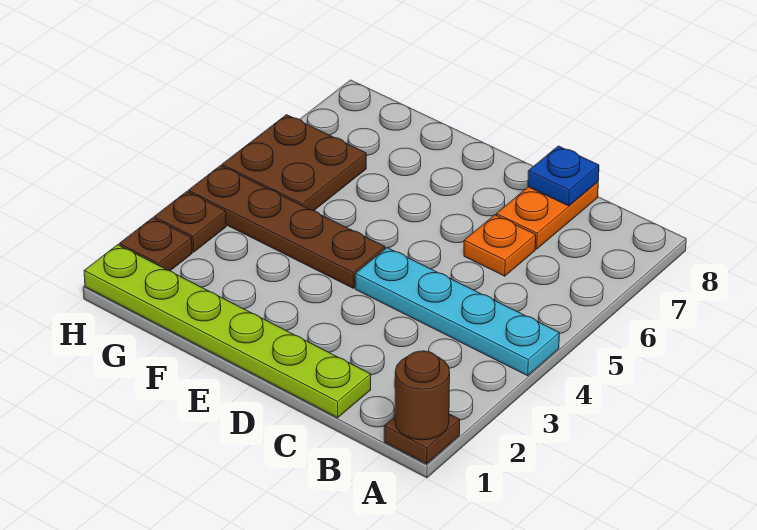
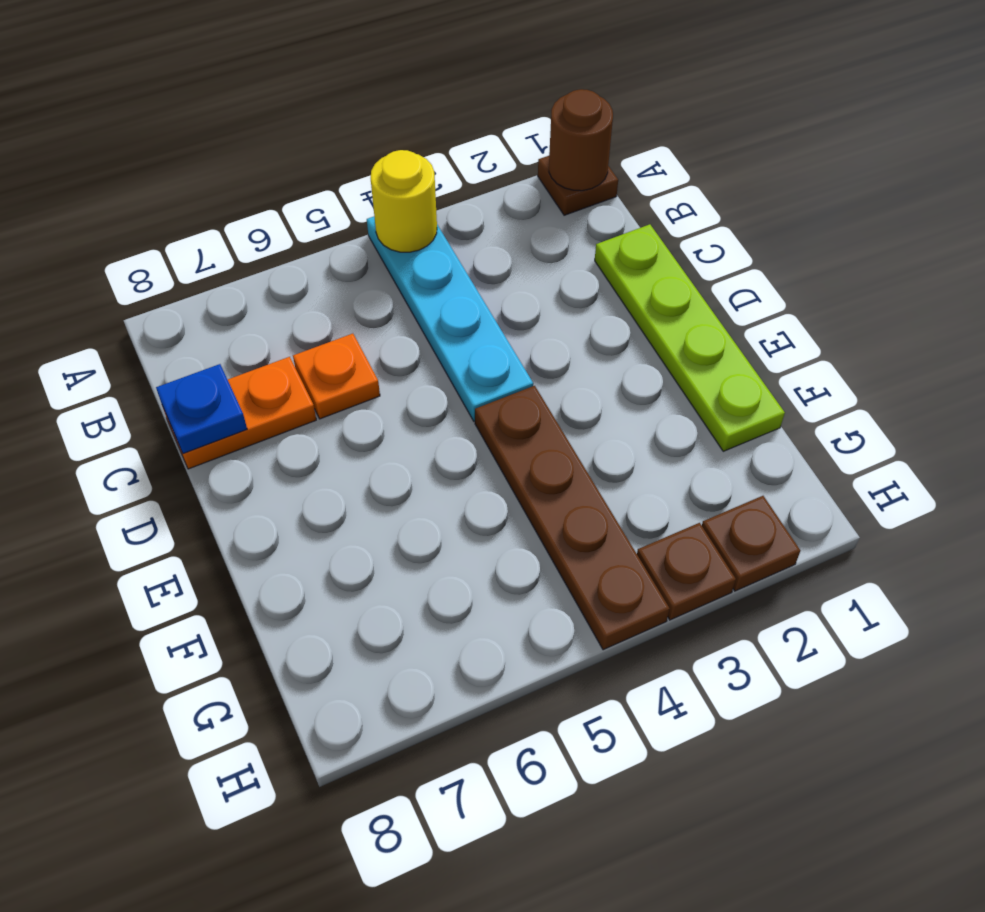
none -> yellow round brick A4 level 2
lime plate C1:H1 level 1 -> lime plate C1:F1 level 1
brown plate G5:H6 level 1 -> none

